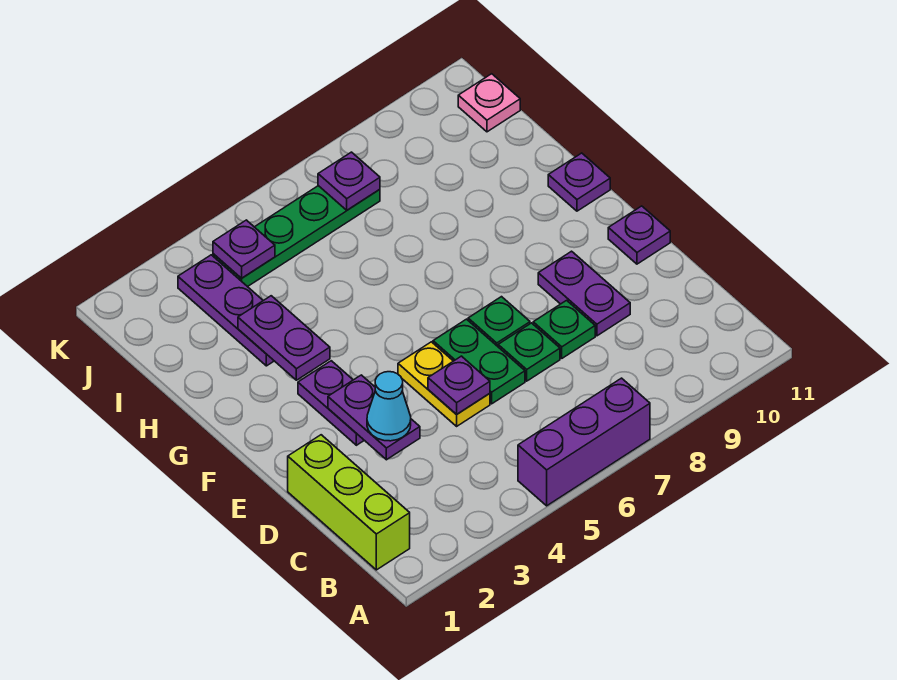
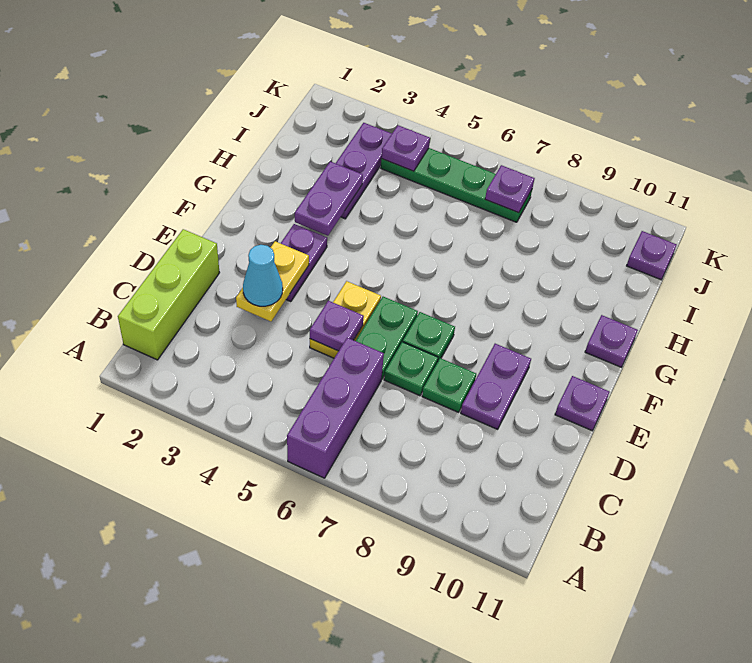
purple brick A5:A7 level 1 -> purple brick A6:C6 level 1
purple plate D3:E3 level 2 -> yellow plate D3:E3 level 2
pink plate J11 level 1 -> purple plate J11 level 1

